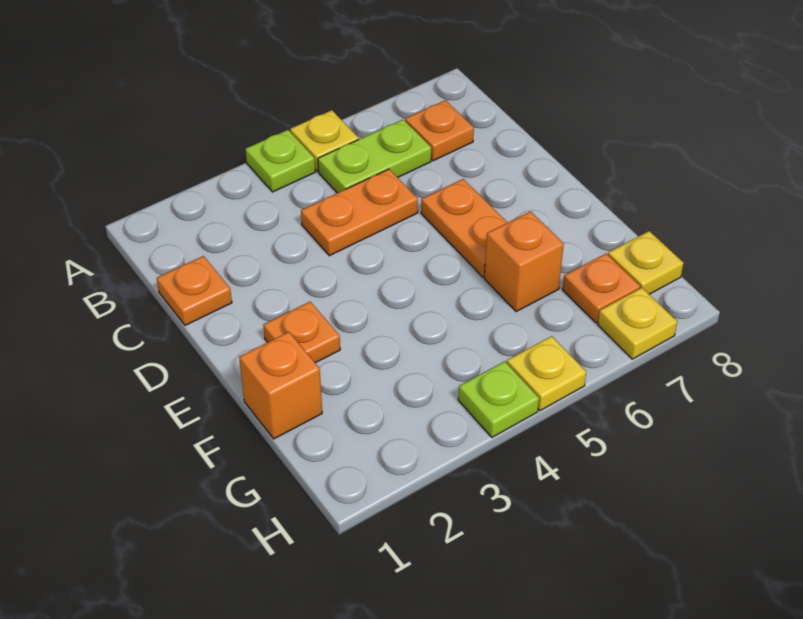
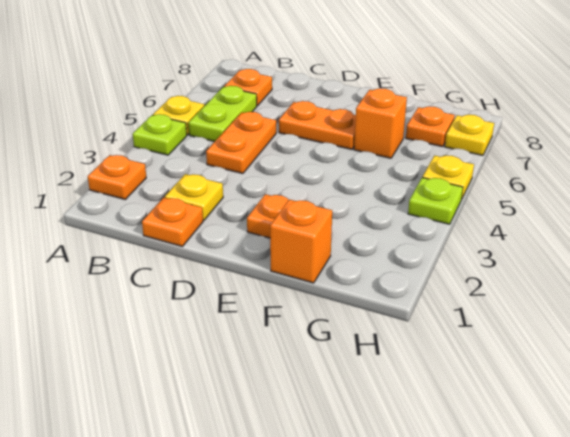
none -> orange plate A2 level 1
yellow plate G8 level 1 -> yellow plate C2 level 1

